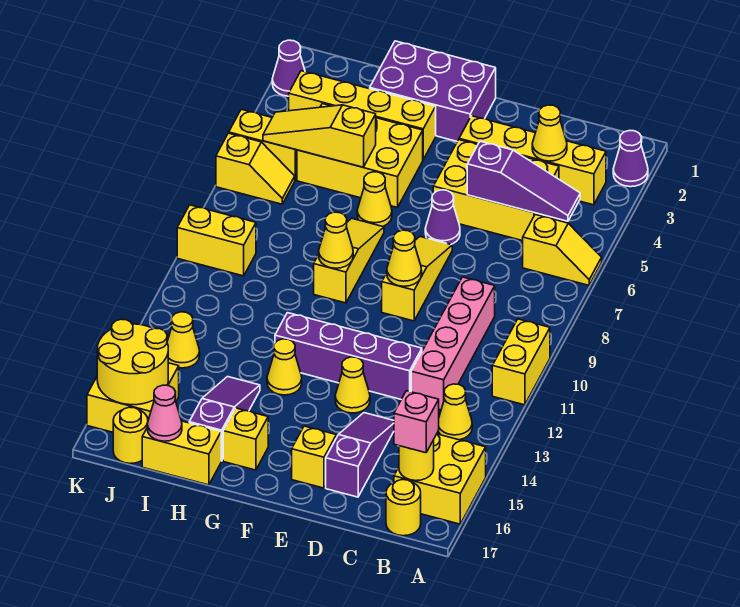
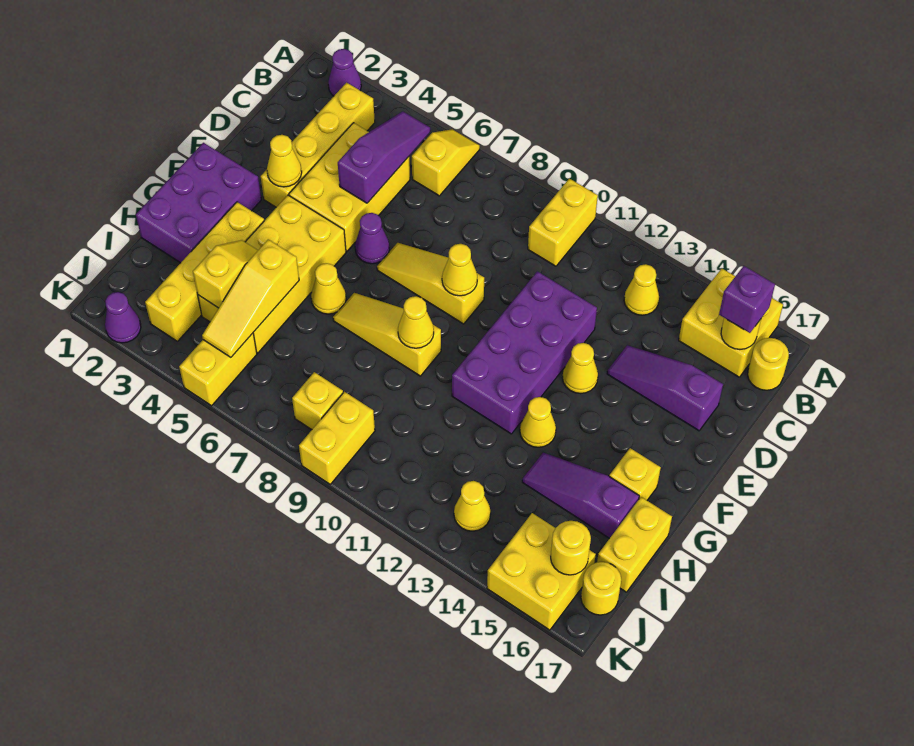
yellow brick A10:A11 level 1 -> yellow brick A10:B10 level 1
pink brick B16 level 3 -> purple brick B16 level 3
yellow cone C3 level 2 -> yellow cone E3 level 2
pink brick C9:C12 level 1 -> none
purple brick D12:G12 level 1 -> purple brick D11:G12 level 1
yellow brick E16 level 1 -> yellow brick J8 level 1
yellow brick G4:I5 level 1 -> yellow brick F4:I5 level 1
pink cone I17 level 2 -> none
yellow slope J6:K6 level 1 top K -> yellow slope H4:I4 level 2 top I
yellow round brick J15:K16 level 2 -> yellow round brick J16 level 2

